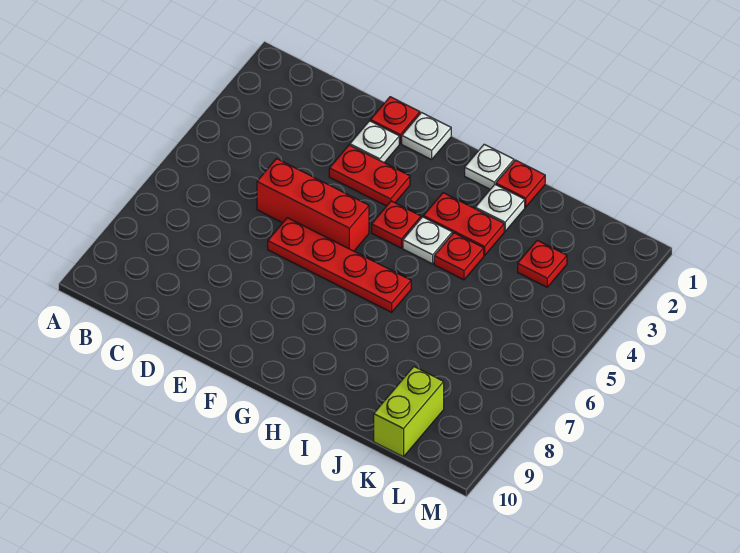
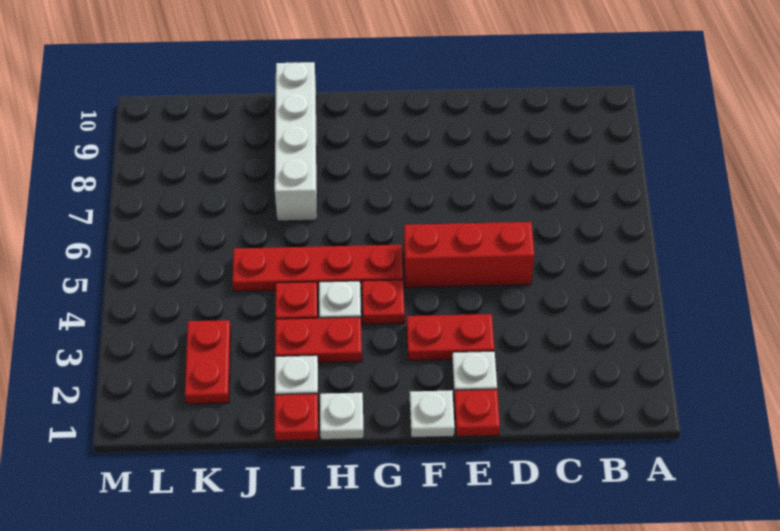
red plate E6:H6 level 1 -> red plate G5:J5 level 1
none -> white brick I7:I10 level 1
red plate K3 level 1 -> red plate K2:K3 level 1
lime brick K9:K10 level 1 -> none

